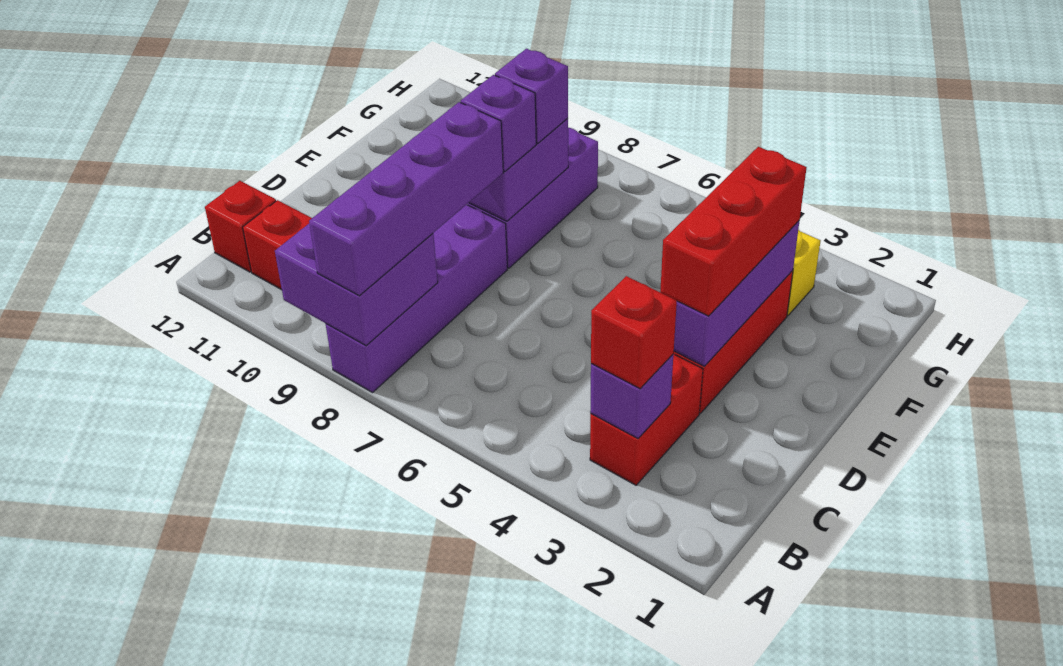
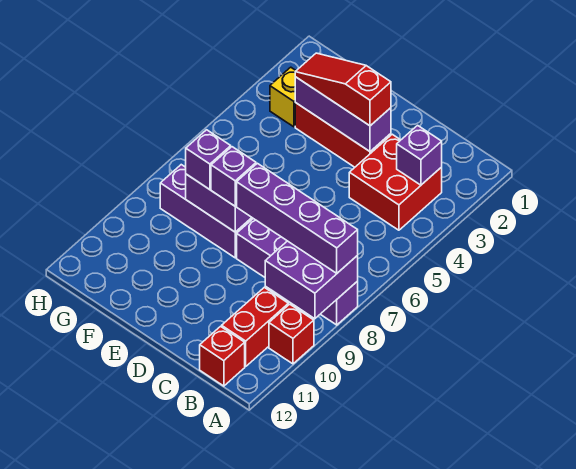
red brick B3:C3 level 1 -> red brick B3:C4 level 1
red brick B3 level 3 -> red brick A10 level 1
red brick D3:F3 level 3 -> red slope D3:F3 level 3 top D

